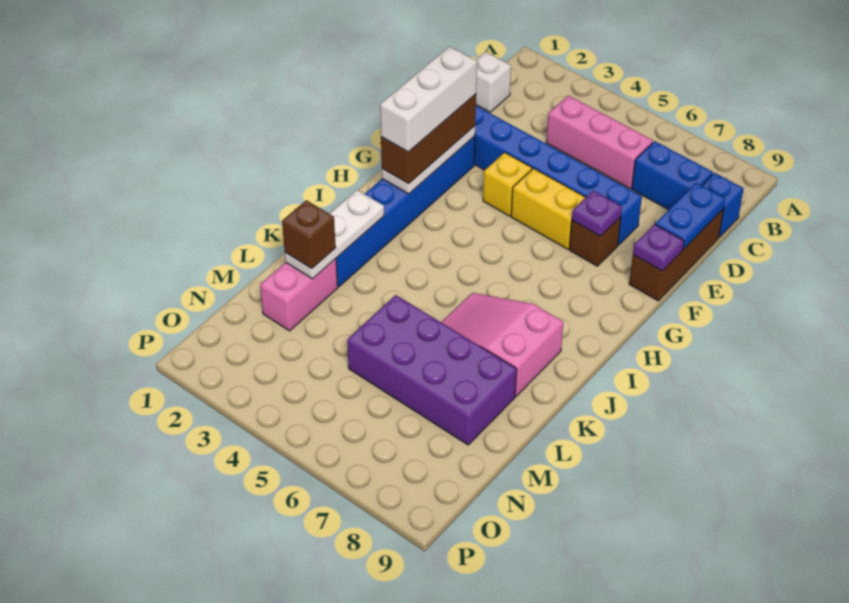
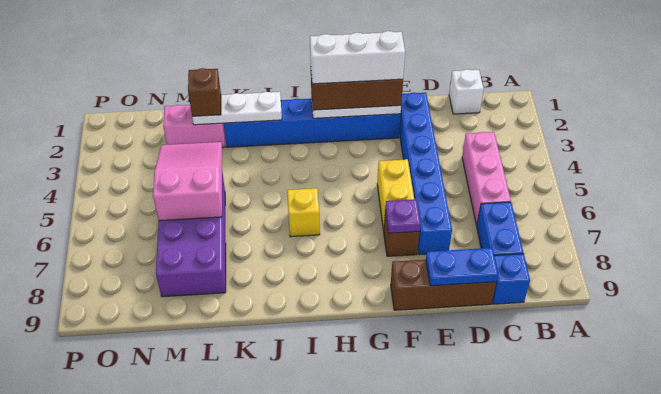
yellow brick F4 level 1 -> yellow brick I6 level 1
purple plate F9 level 2 -> none
pink slope J6:K8 level 1 top 8 -> pink slope L4:M6 level 2 top 6

